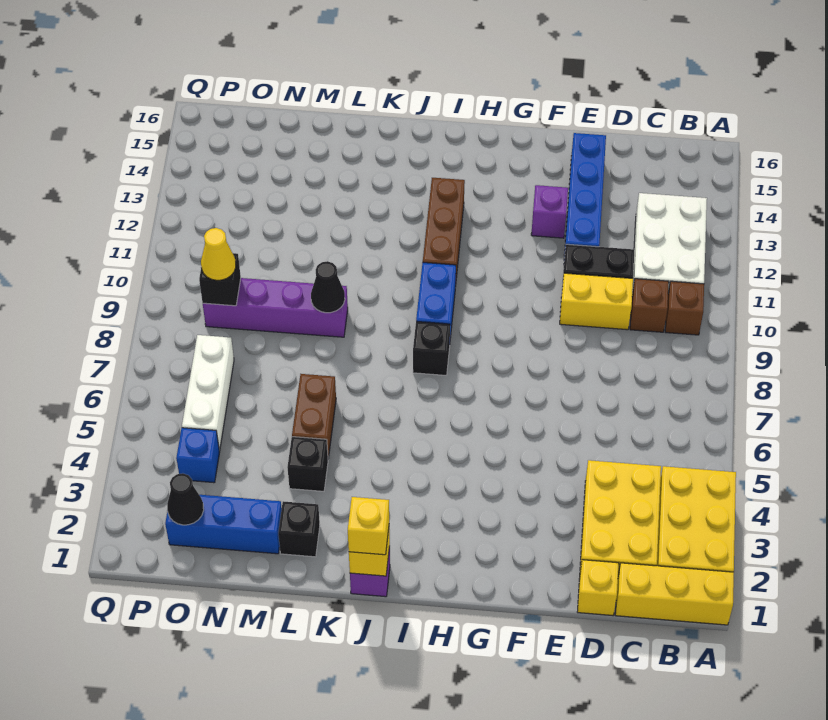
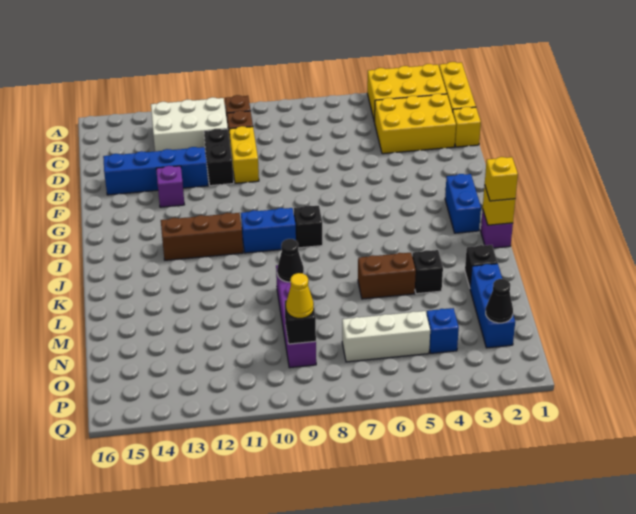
none -> blue brick H2:I2 level 1

